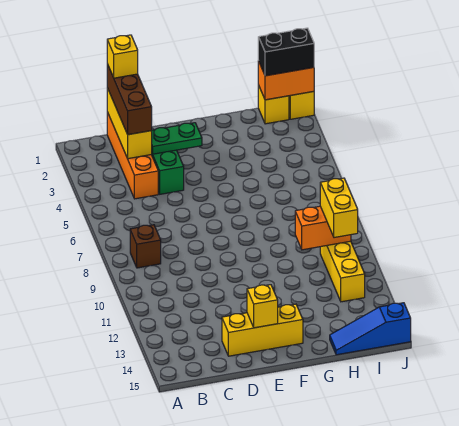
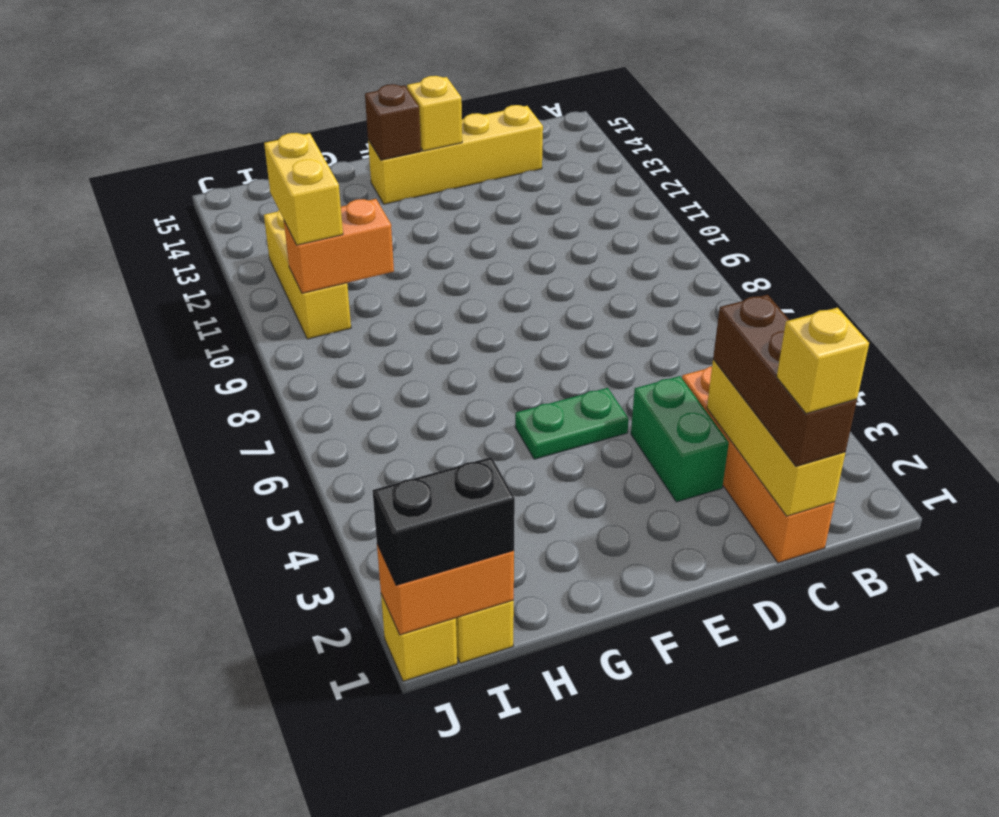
brown brick B8 level 1 -> brown brick F14 level 2
green plate D3:E3 level 2 -> green plate E5:F5 level 1
yellow brick D14:F14 level 1 -> yellow brick C14:F14 level 1
blue slope H15:J15 level 1 top J -> none

